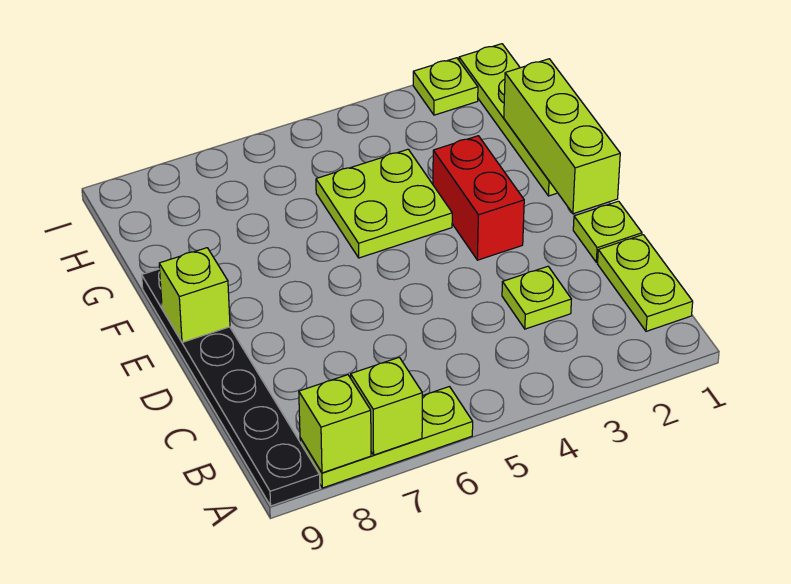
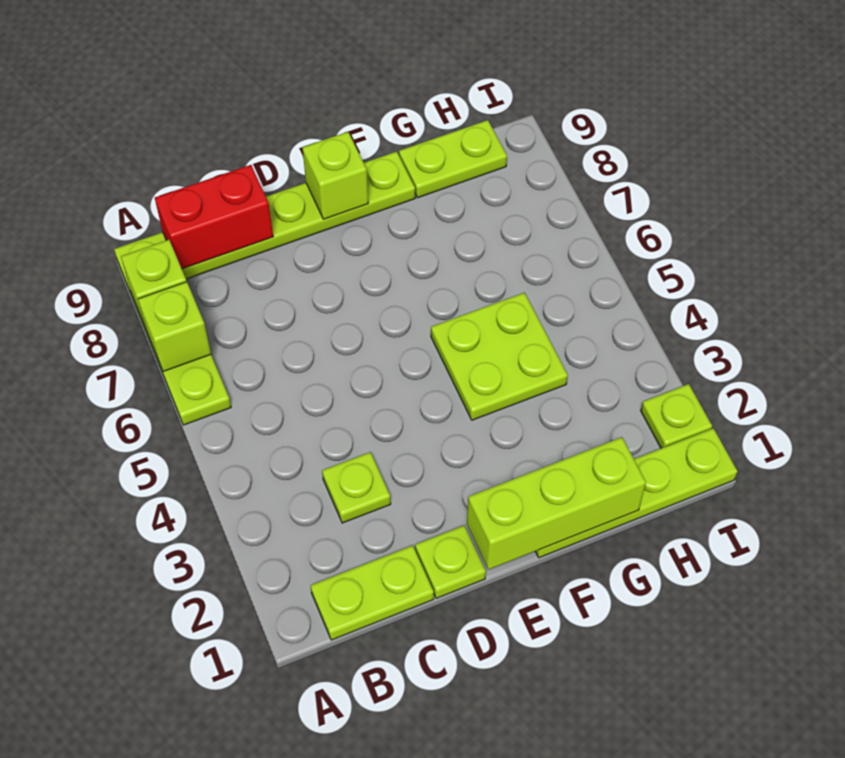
black plate A9:F9 level 1 -> lime plate A9:F9 level 1
red brick E3:F3 level 1 -> red brick B9:C9 level 2
none -> lime plate G9:H9 level 1

